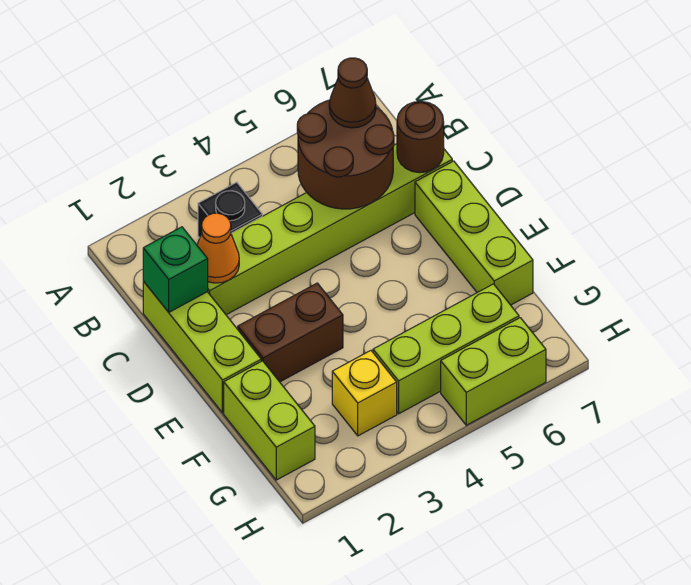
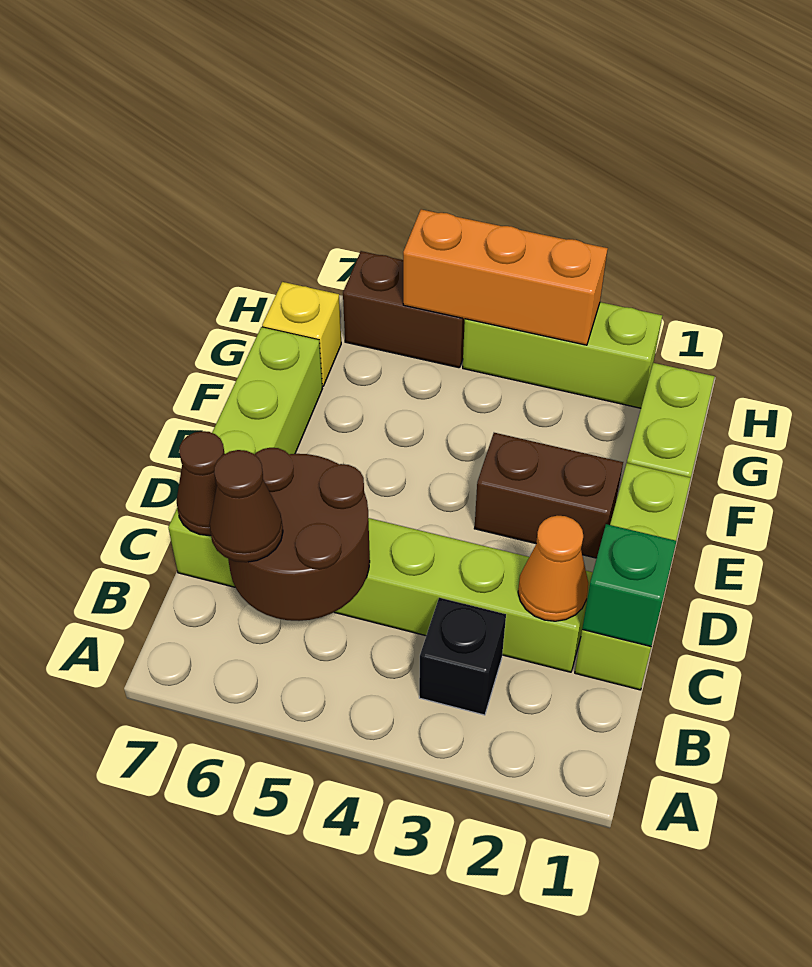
brown round brick C7 level 2 -> brown cone C7 level 2
yellow brick G3 level 1 -> yellow brick G7 level 1
lime brick G4:G6 level 1 -> lime brick H2:H4 level 1
none -> orange brick H3:H5 level 2
lime brick H5:H6 level 1 -> brown brick H5:H6 level 1

